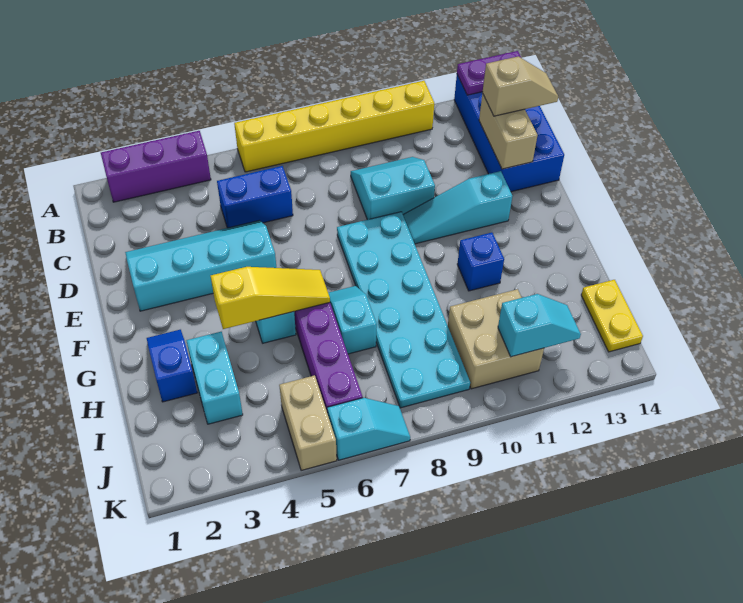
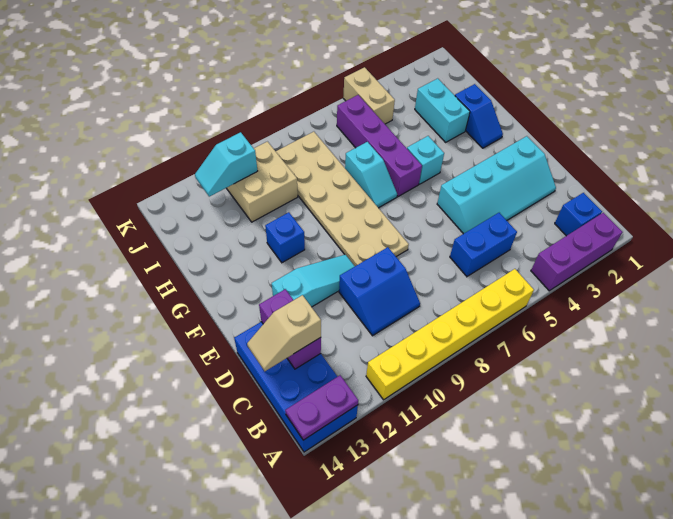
none -> blue brick B2 level 1
cyan slope C9:D10 level 1 top D -> blue slope C9:D10 level 1 top D
tan brick C13:D13 level 2 -> purple brick C13:D13 level 2
cyan plate E8:J9 level 1 -> tan plate E8:J9 level 1
yellow slope G4:G6 level 2 top 4 -> none
yellow plate I14:J14 level 1 -> none
cyan slope K6:K7 level 1 top 6 -> none

